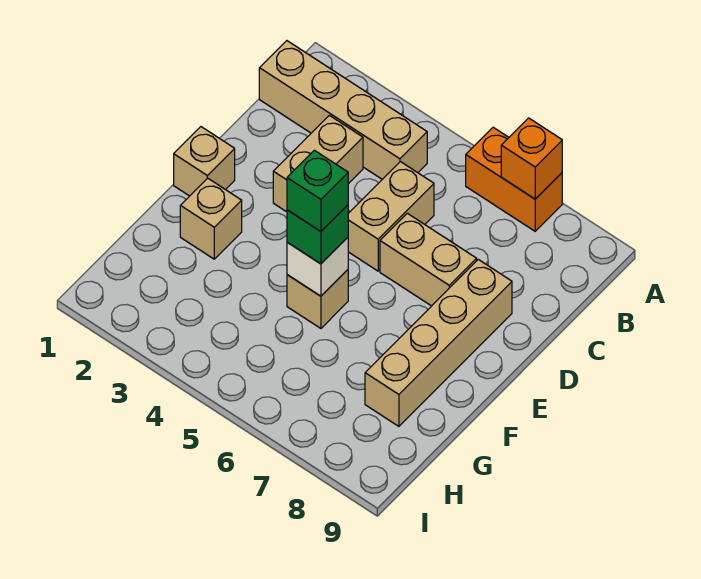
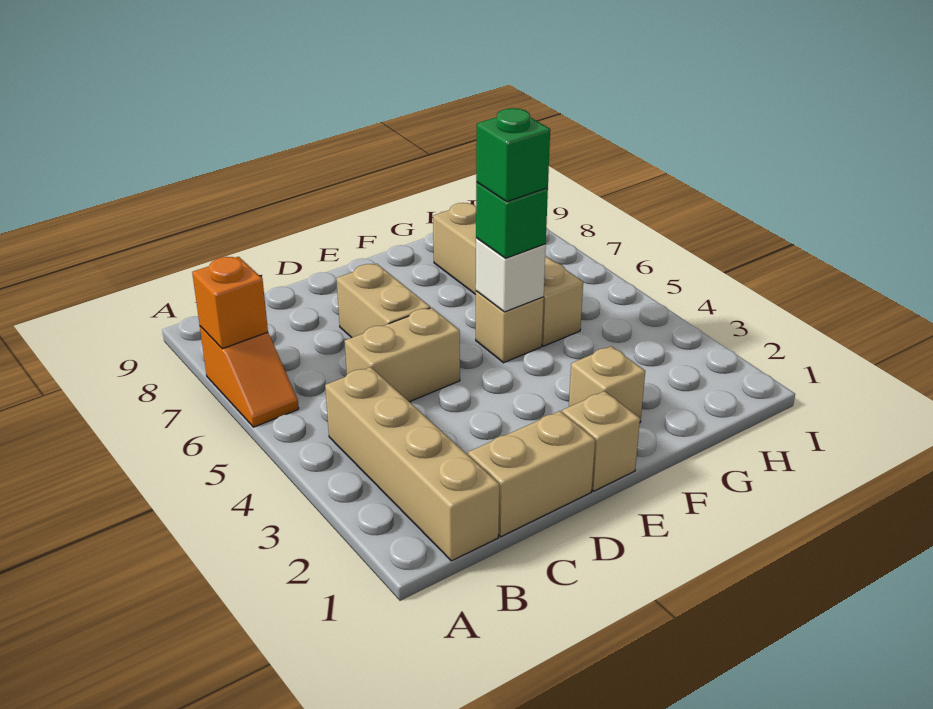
orange brick A6:A7 level 1 -> orange slope A6:A7 level 1 top 7
tan brick C3:D3 level 1 -> tan brick C1:D1 level 1
tan brick D8:G8 level 1 -> tan brick G5:G8 level 1

